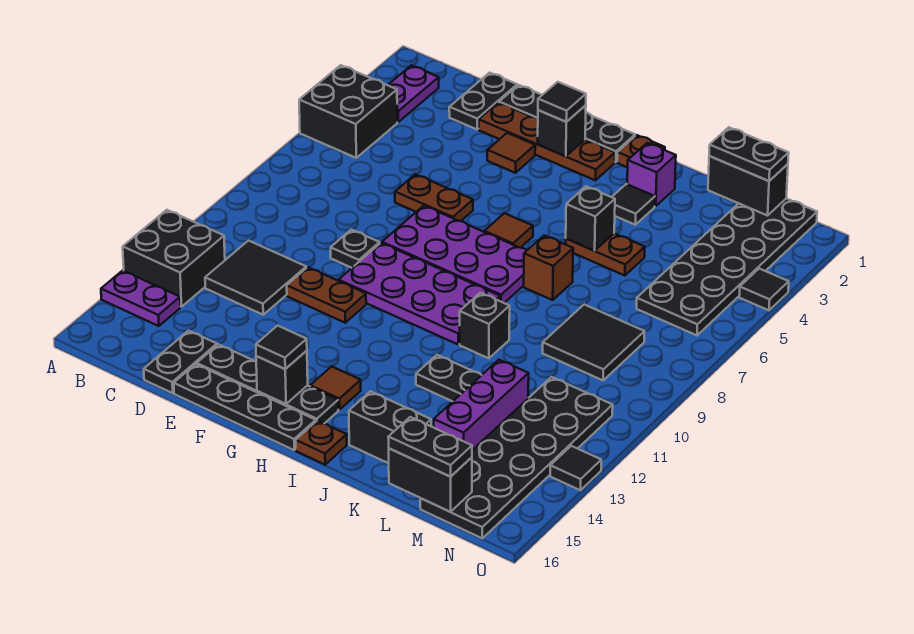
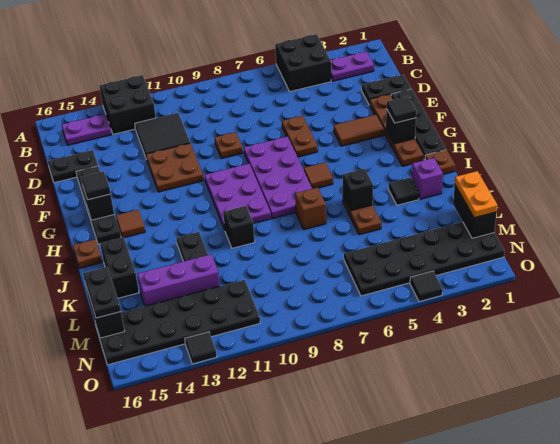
purple plate A14:B14 level 1 -> purple plate B14:B15 level 1
black plate E9 level 1 -> brown plate E9 level 1
brown plate E11:F11 level 1 -> brown plate E11:F12 level 1
black plate E16:H16 level 1 -> none
brown tile F3 level 1 -> brown tile F3:F4 level 1
purple plate F9:I10 level 1 -> purple plate G9:I10 level 1
black plate L1:M1 level 3 -> orange plate L1:M1 level 3
black tile L8:M9 level 1 -> none

